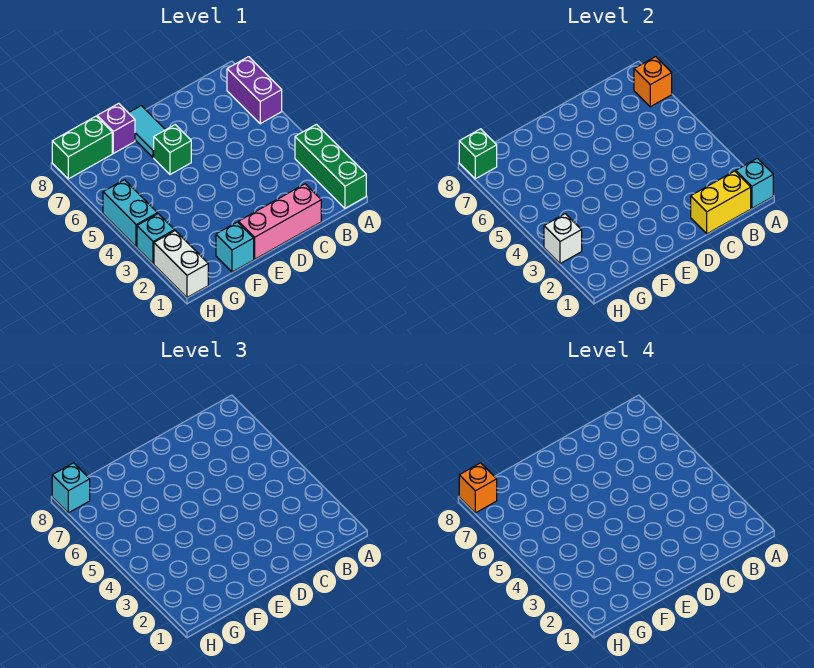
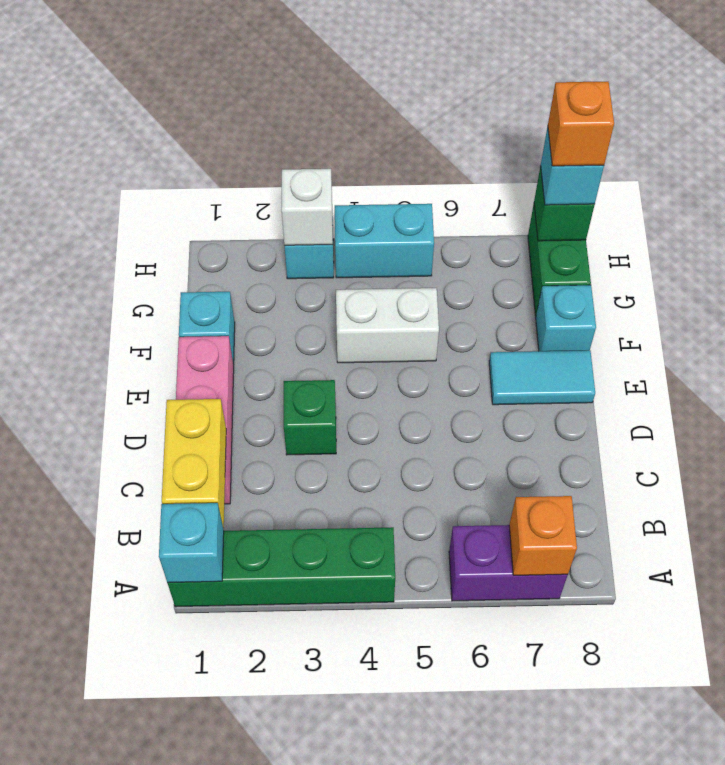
green brick A1:A3 level 1 -> green brick A1:A4 level 1
green brick E6 level 1 -> green brick D3 level 1
purple brick F8 level 1 -> cyan brick F8 level 1
white brick H1:H2 level 1 -> white brick F4:F5 level 1

